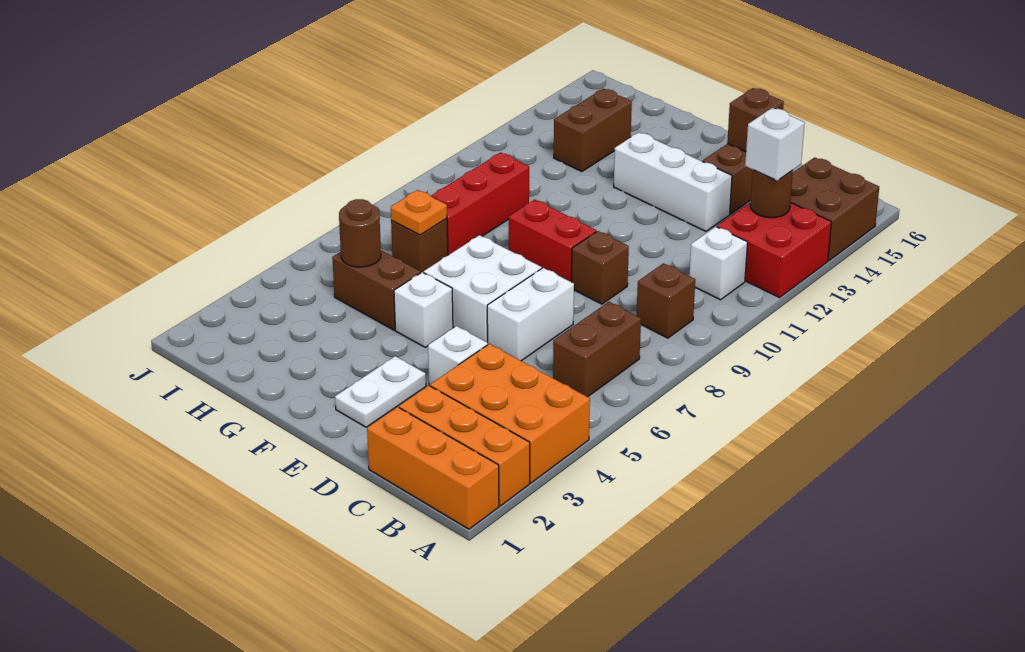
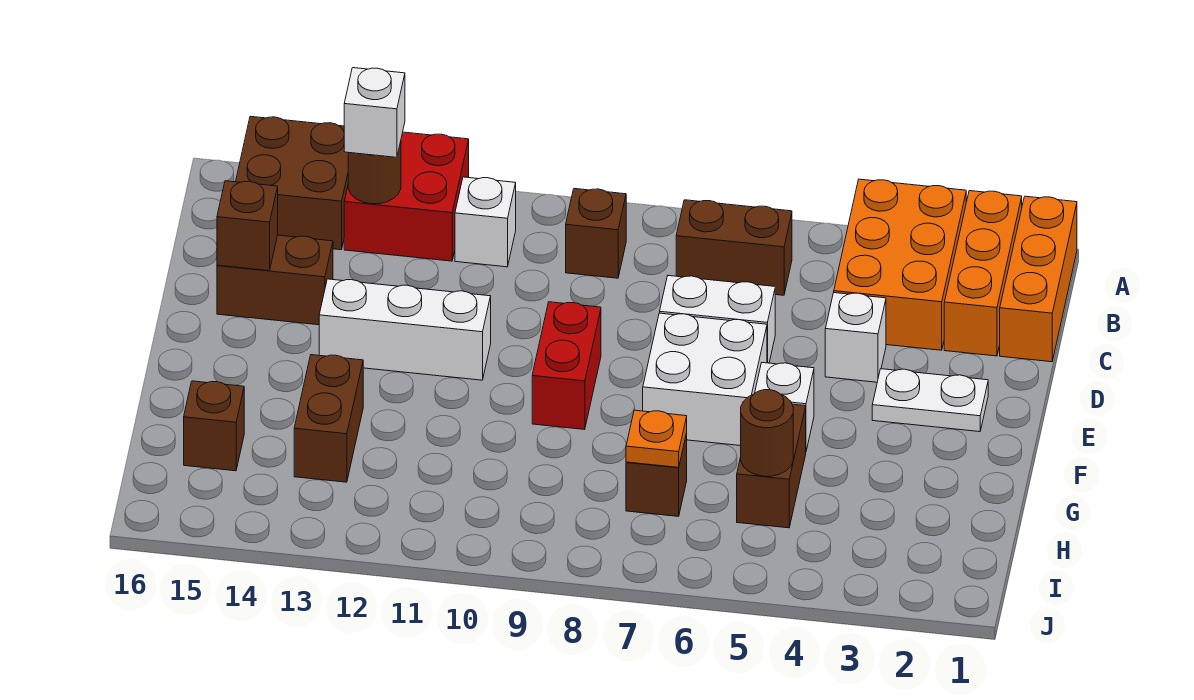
brown brick D9 level 1 -> brown brick H15 level 1
white brick D13:F13 level 1 -> white brick E11:E13 level 1
red brick H8:H10 level 1 -> none
brown brick H13:H14 level 1 -> brown brick G13:H13 level 1

